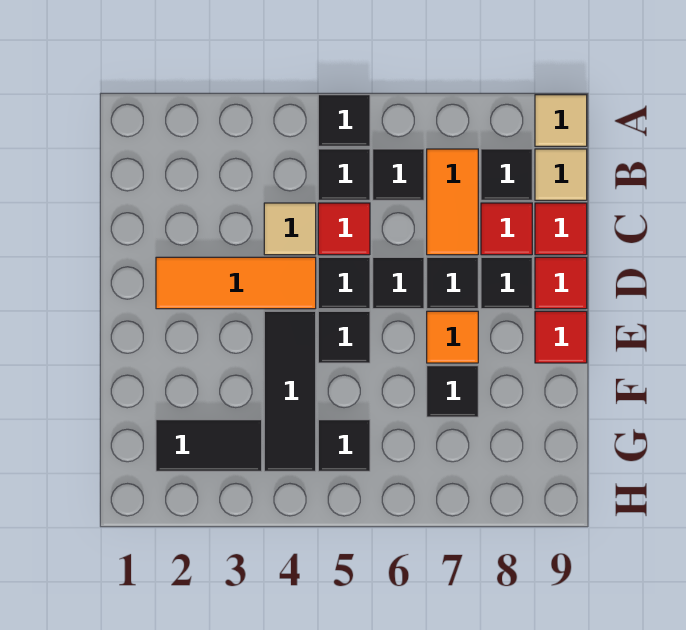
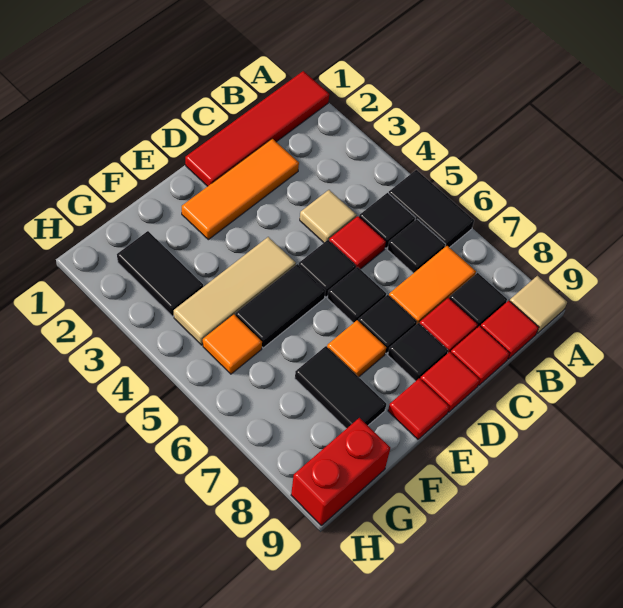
none -> red tile A1:D1 level 1
black tile A5 level 1 -> black tile A5:A6 level 1
tan tile B9 level 1 -> red tile B9 level 1
orange tile D2:D4 level 1 -> orange tile C2:E2 level 1
black tile E4:G4 level 1 -> tan tile E4:G4 level 1
black tile E5 level 1 -> black tile E5:F5 level 1
black tile F7 level 1 -> black tile F7:F8 level 1
black tile G5 level 1 -> orange tile G5 level 1
none -> red brick G9:H9 level 1

